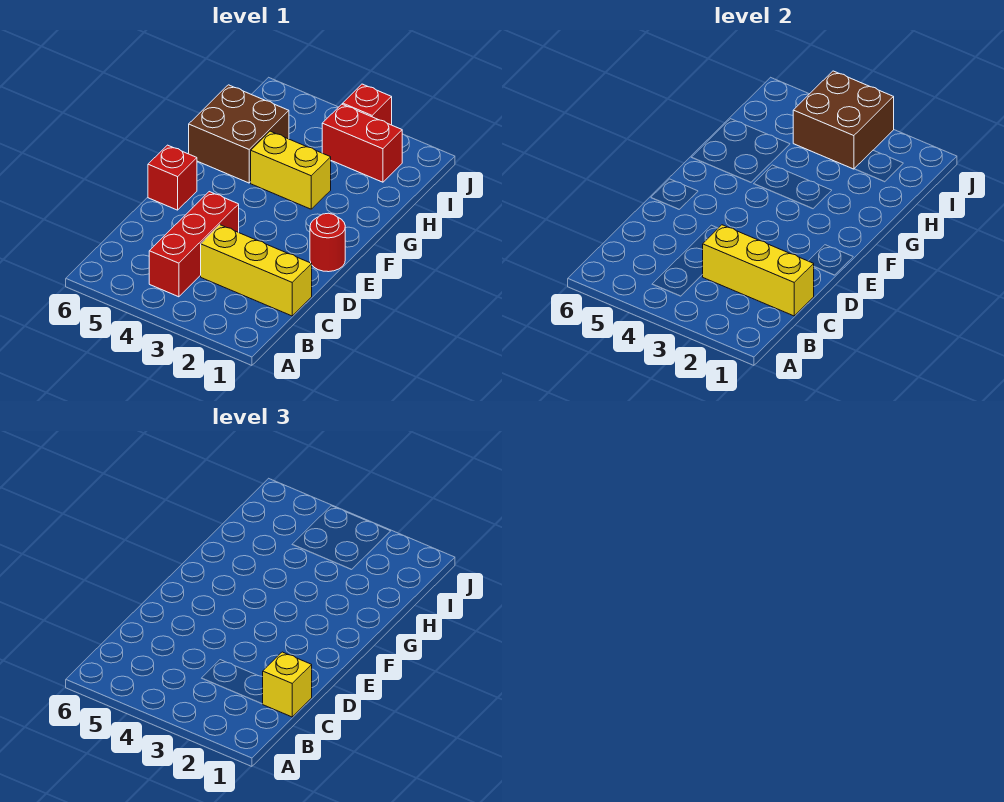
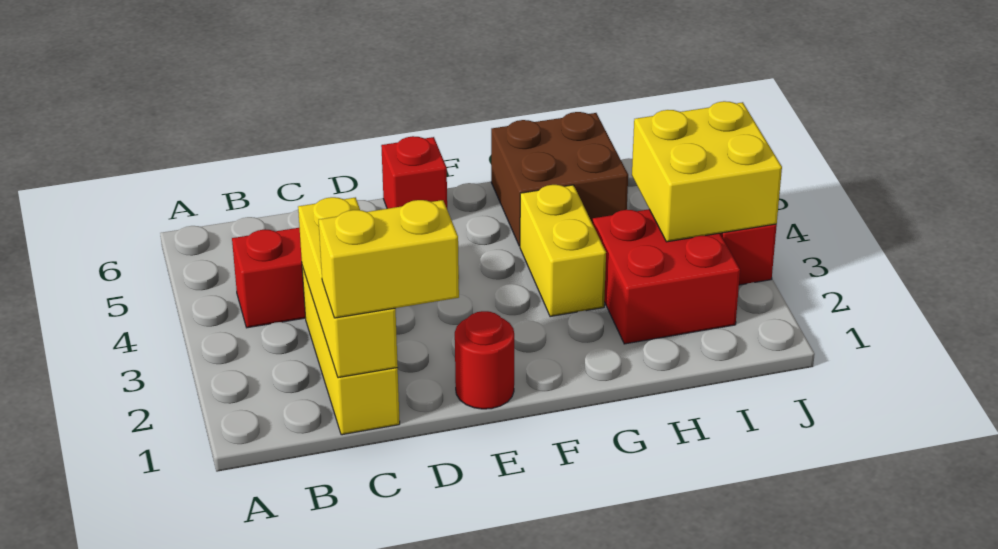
yellow brick C1 level 3 -> yellow brick C1:D1 level 3
red brick I2:I3 level 1 -> red brick H2:I3 level 1
brown brick I3:J4 level 2 -> yellow brick I3:J4 level 2

